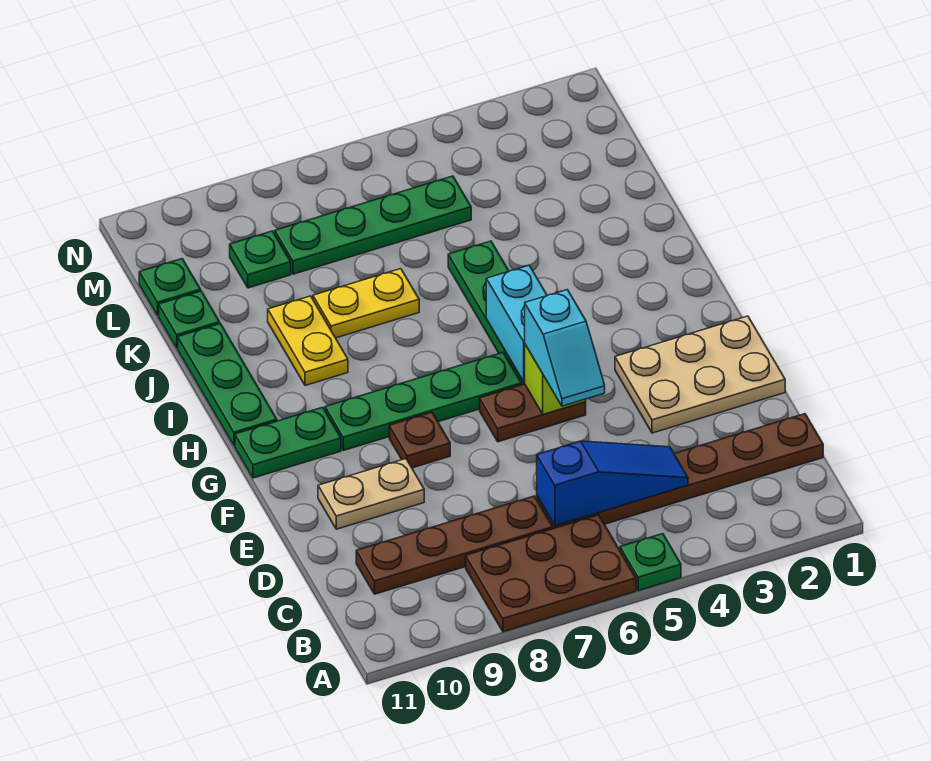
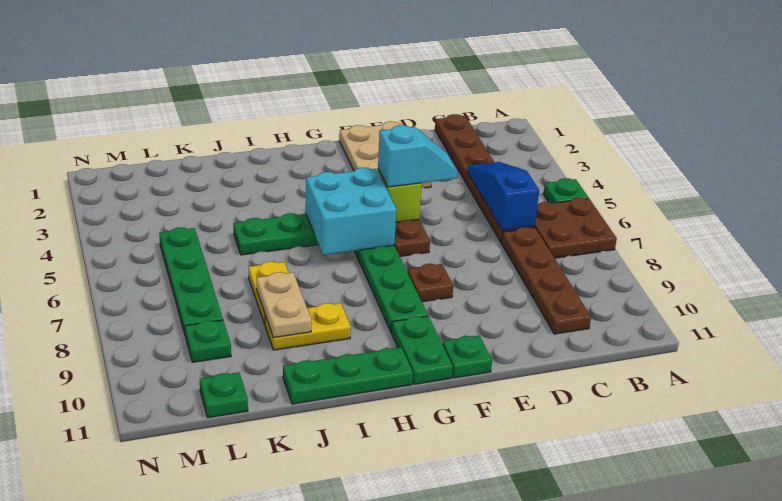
brown plate A6:B8 level 1 -> brown plate A6:B7 level 1
tan plate E9:E10 level 1 -> tan plate J8:J9 level 2
cyan brick G5:H5 level 2 -> cyan brick G5:H6 level 2
green plate K11 level 1 -> green plate F11 level 1

